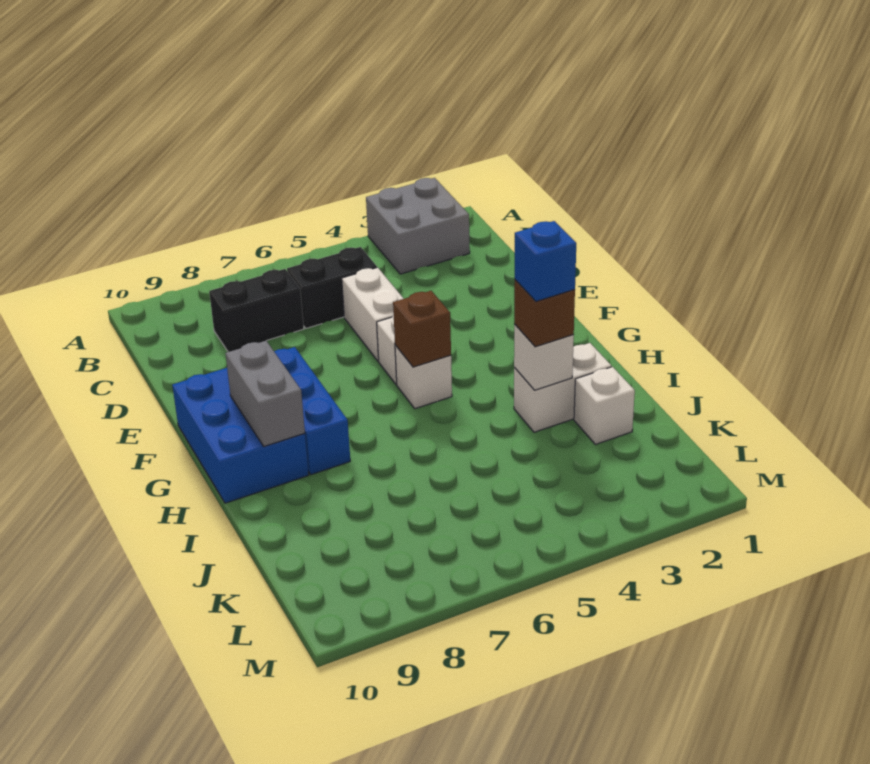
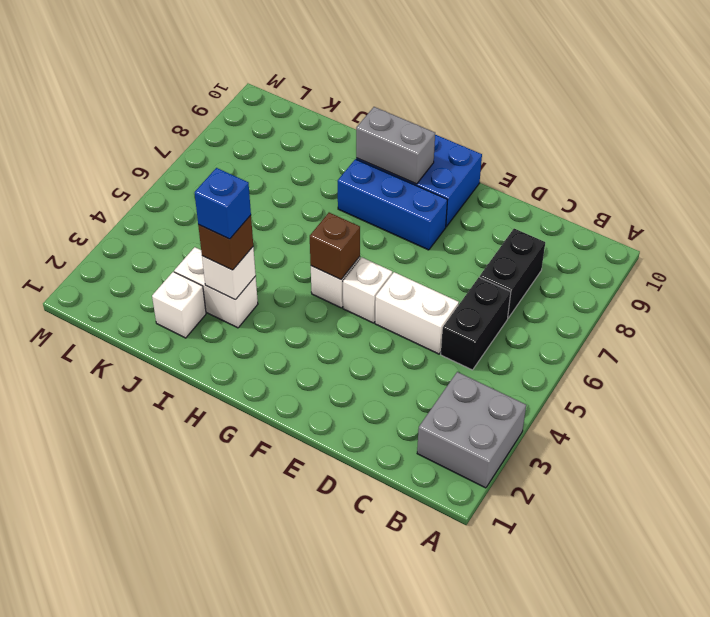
white brick I2:I3 level 1 -> white brick I3:J3 level 1

